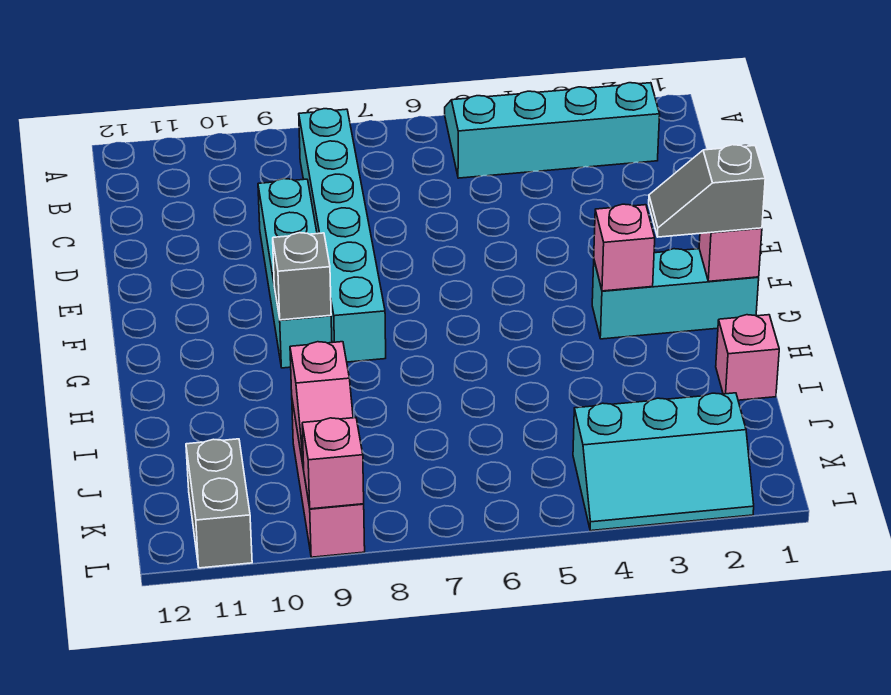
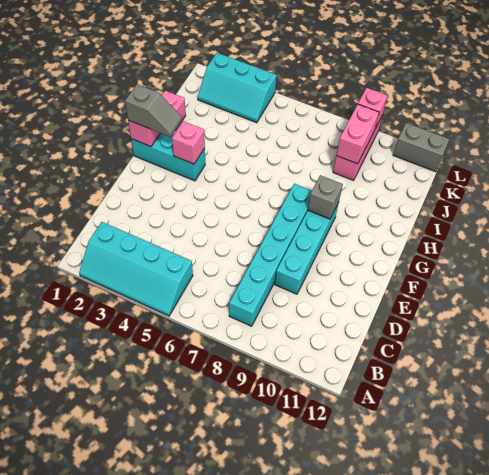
pink slope J9:K9 level 2 top J -> pink brick J9:K9 level 2
cyan slope K2:L4 level 1 top K -> cyan slope K2:L4 level 1 top L
grey brick K11:L11 level 1 -> grey brick L11:L12 level 1

